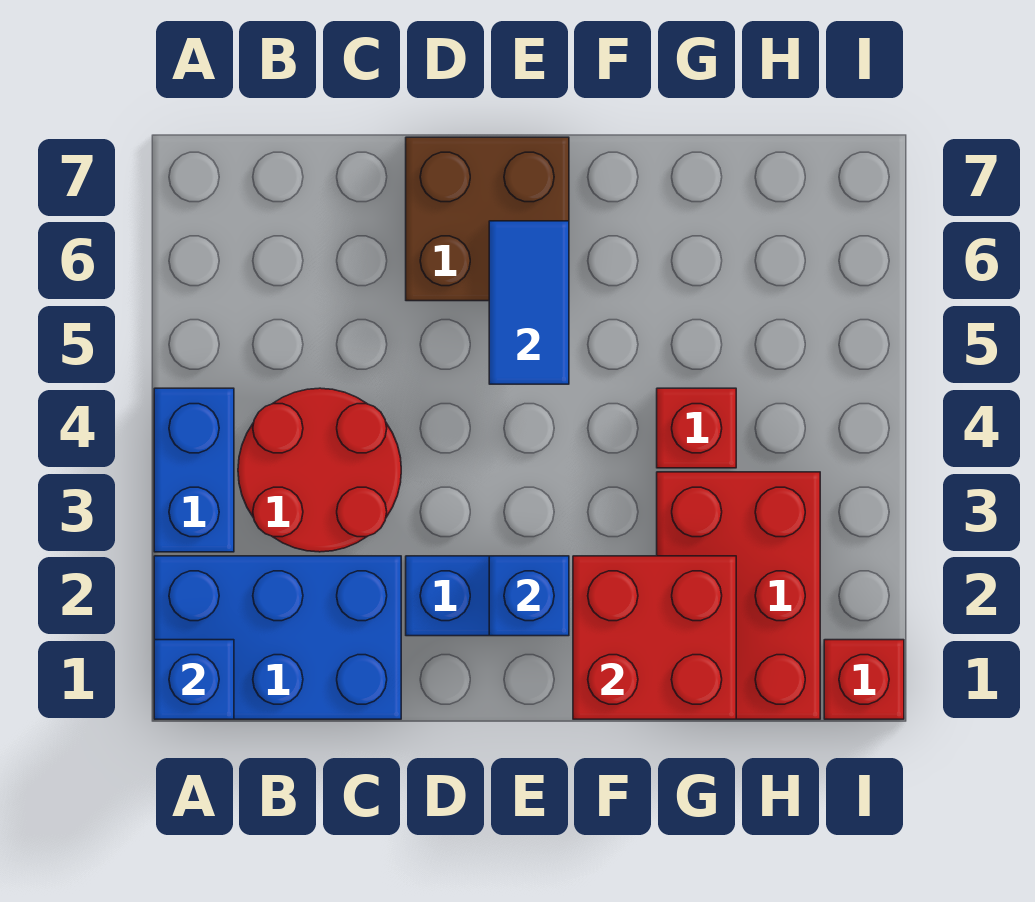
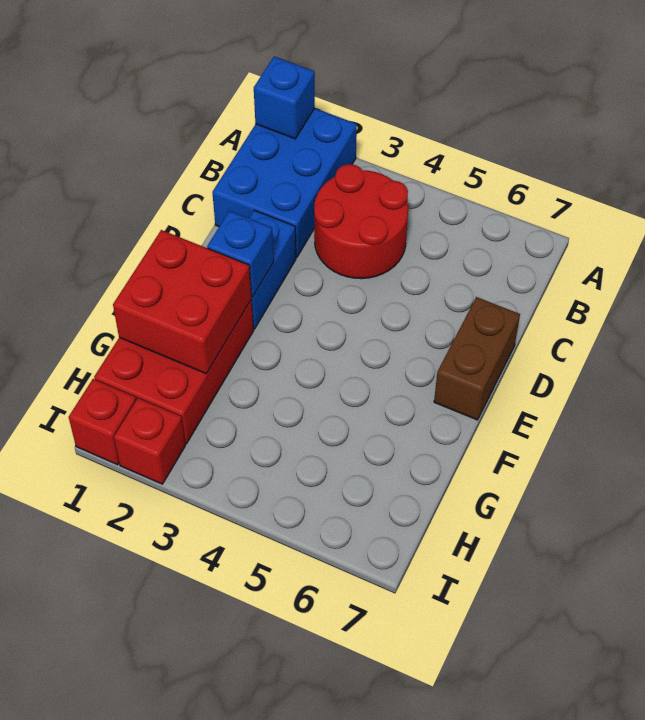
blue brick A3:A4 level 1 -> none
brown brick D6:E7 level 1 -> brown brick D7:E7 level 1
blue tile E5:E6 level 2 -> none
red brick G1:H3 level 1 -> red brick F1:H2 level 1
red brick G4 level 1 -> red brick I2 level 1

